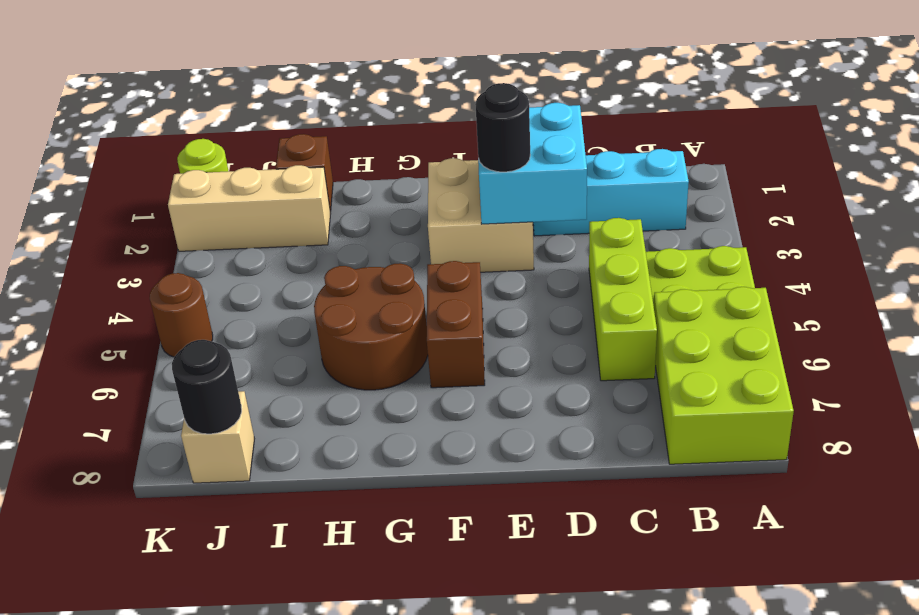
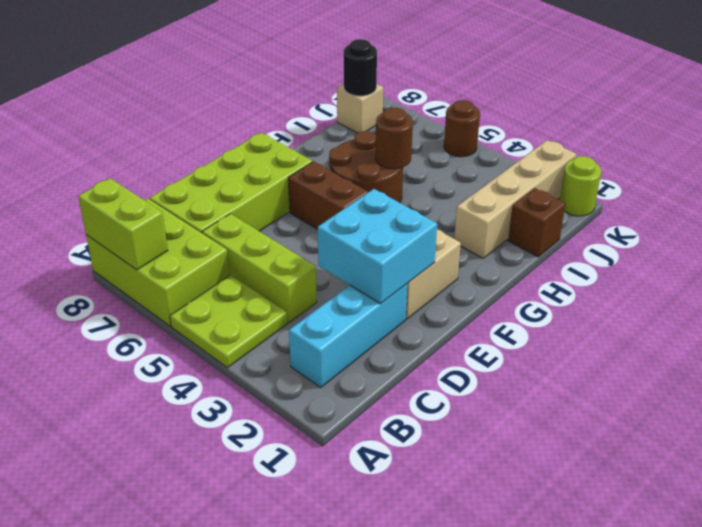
none -> lime brick A7:A8 level 2
none -> lime brick C7:F8 level 1
black round brick E3 level 3 -> none
none -> brown round brick H5 level 2
tan brick I2:K2 level 1 -> tan brick H2:K2 level 1

